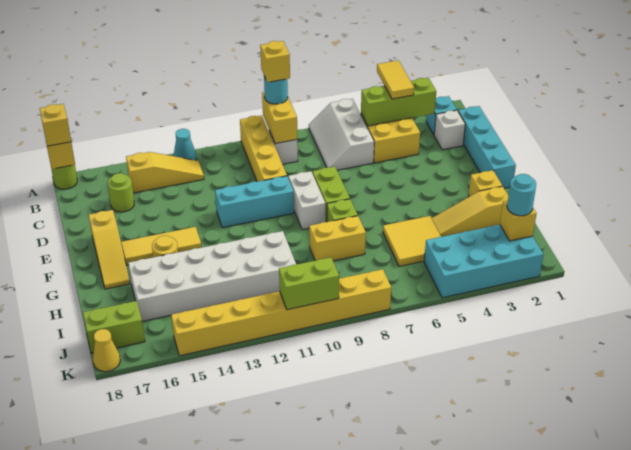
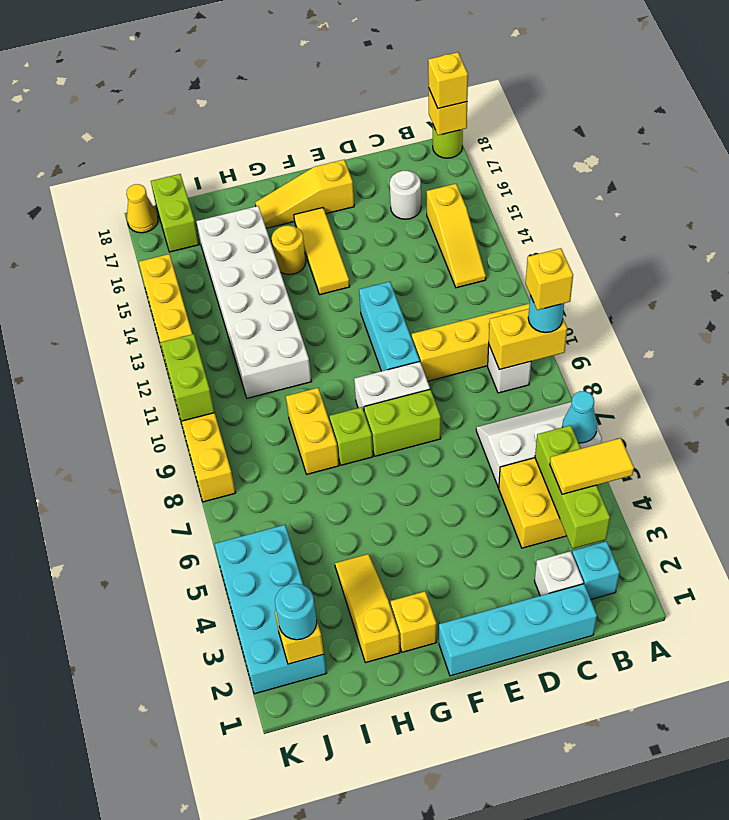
cyan cone A13 level 1 -> cyan cone A6 level 2
lime round brick C16 level 1 -> white round brick C16 level 1
yellow tile H5:I6 level 1 -> none

